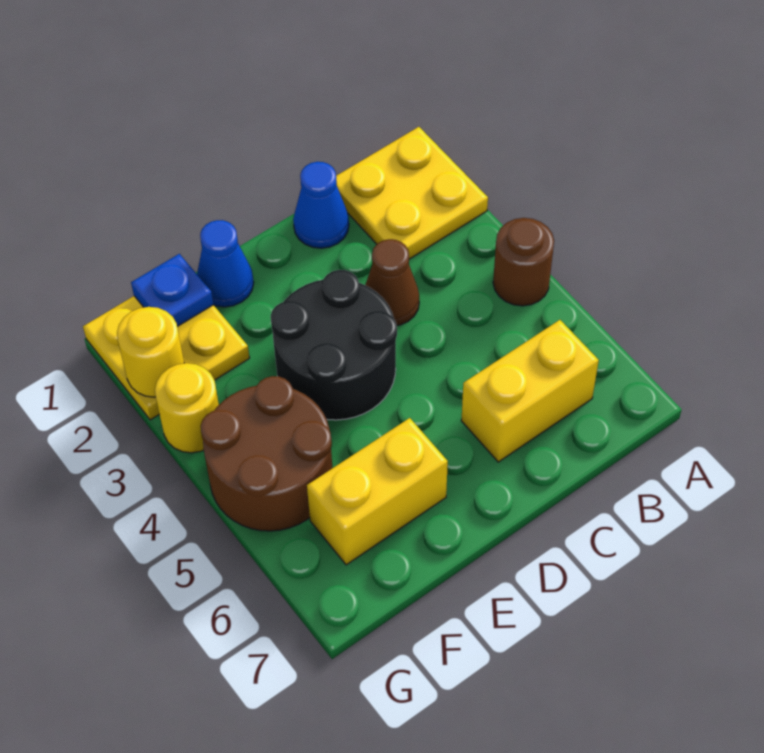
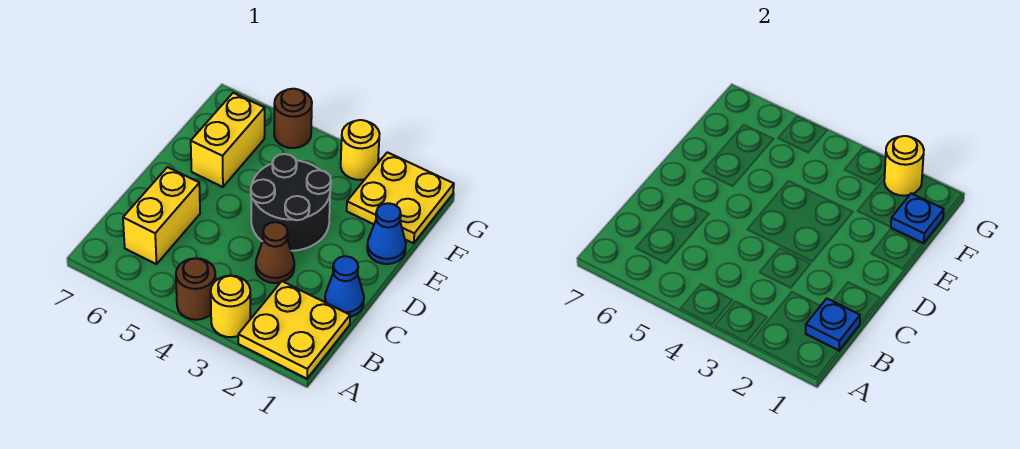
none -> yellow round brick A3 level 1
none -> blue plate B1 level 2
brown round brick F4:G5 level 1 -> brown round brick G5 level 1

